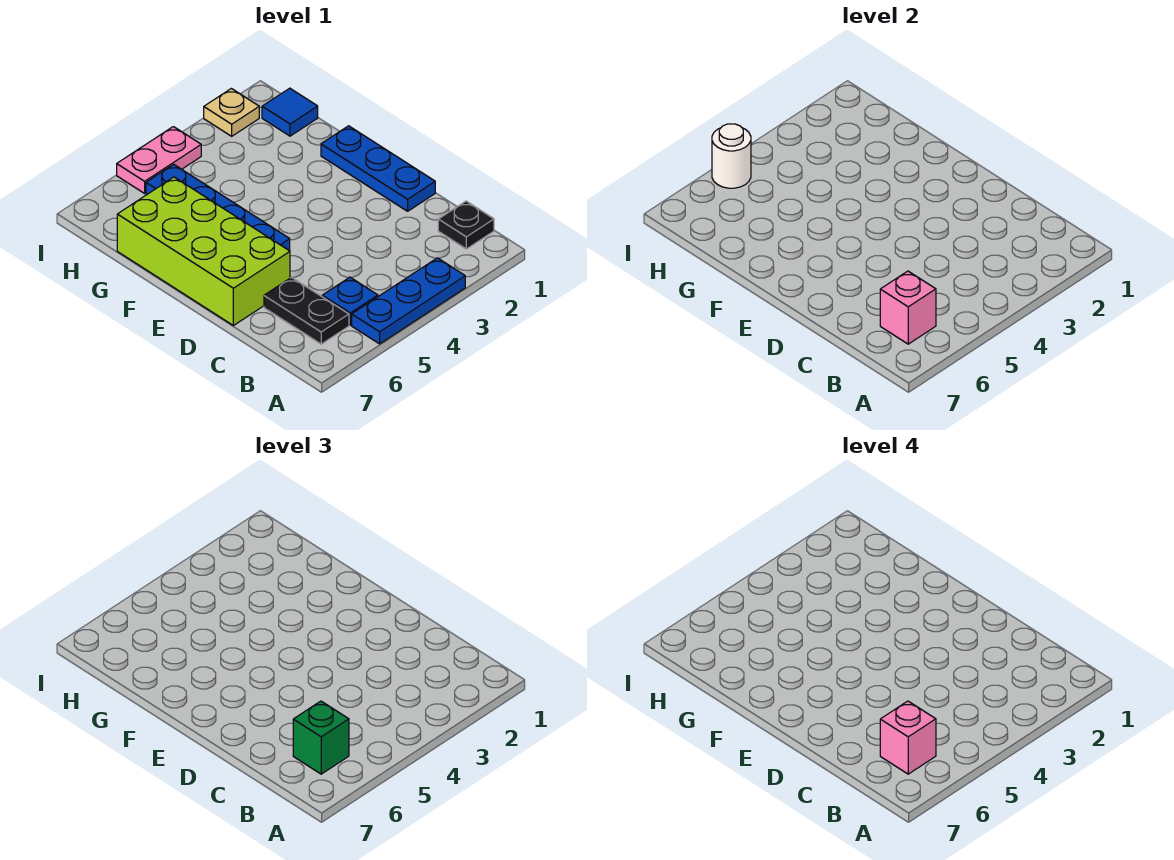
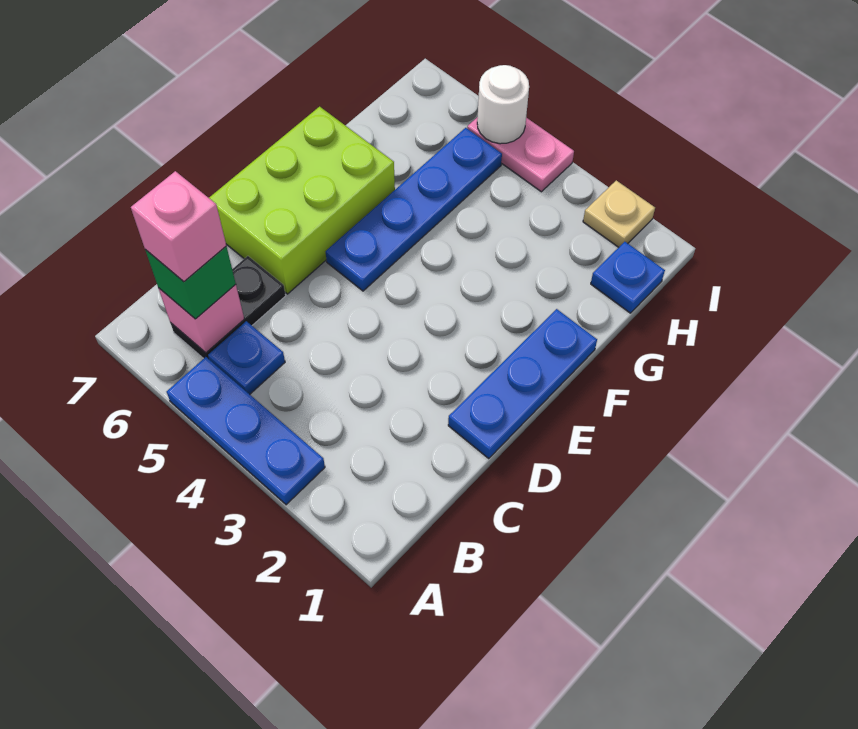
black plate B1 level 1 -> none
lime brick D6:G7 level 1 -> lime brick D6:F7 level 1
blue tile H1 level 1 -> blue plate H1 level 1

